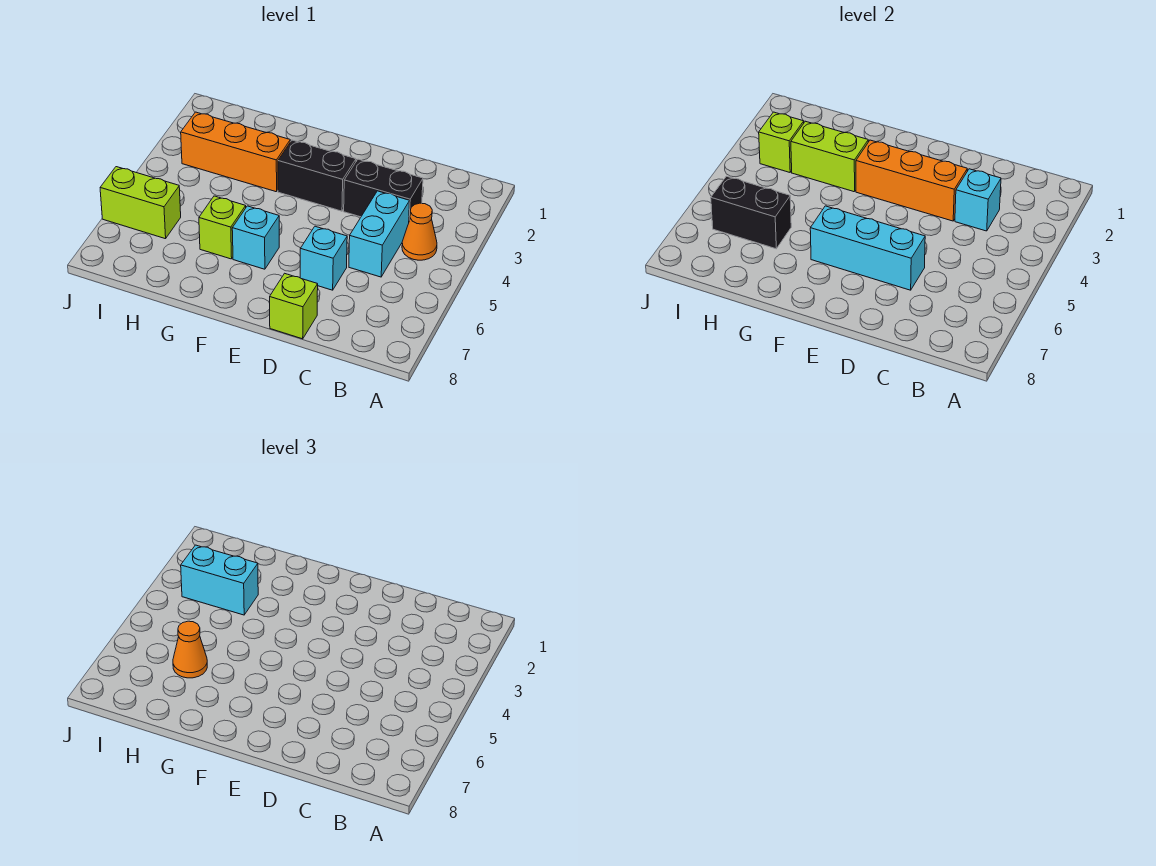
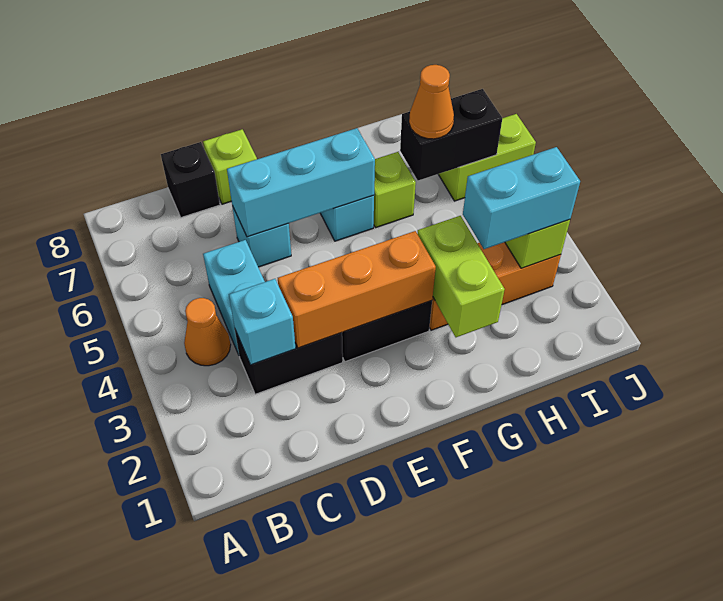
none -> black brick C8 level 1
lime brick G3:H3 level 2 -> lime brick G2:G3 level 2

